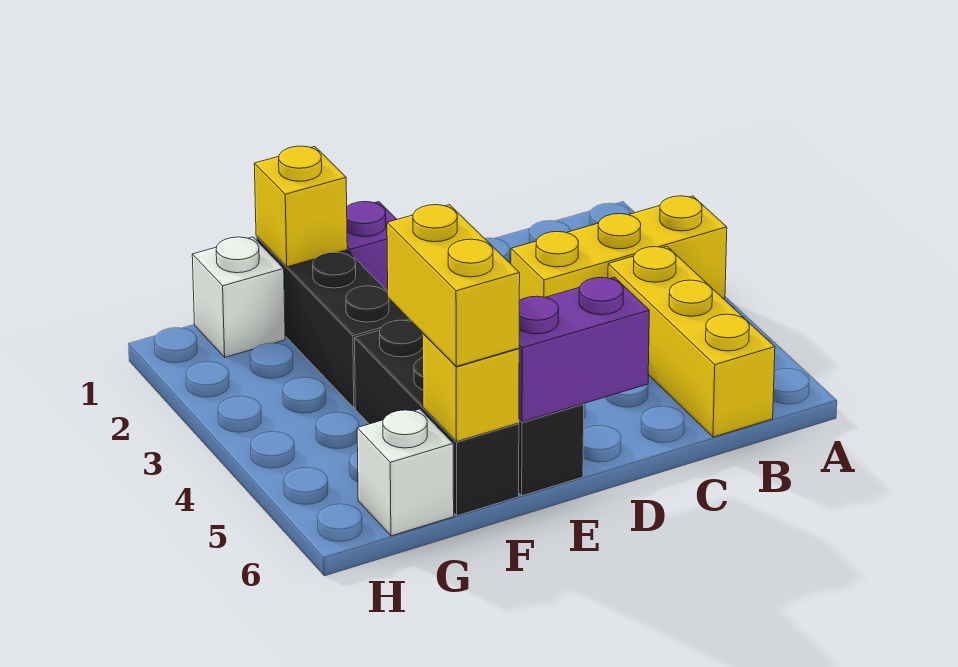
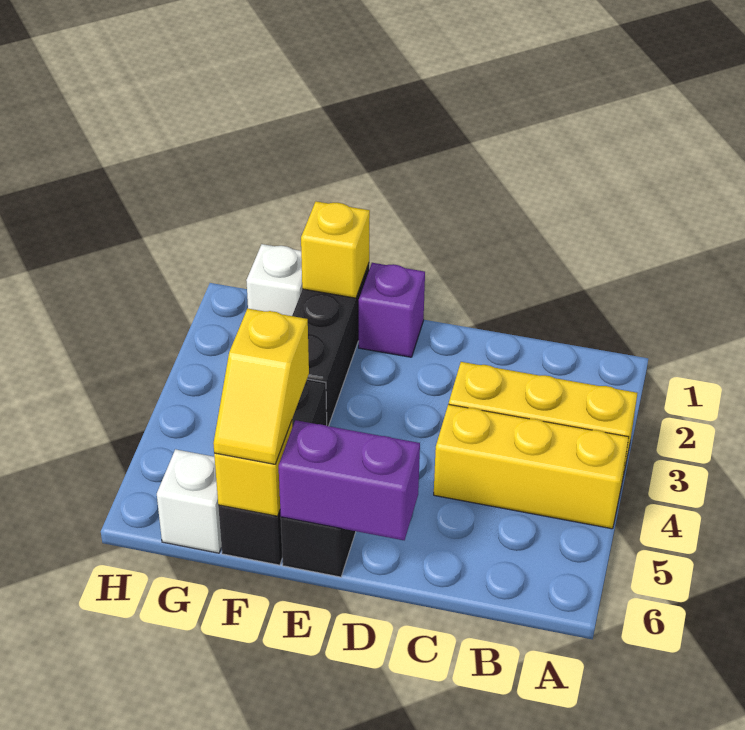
yellow brick B4:B6 level 1 -> yellow brick A4:C4 level 1
yellow brick F5:F6 level 3 -> yellow slope F5:F6 level 3 top 5

